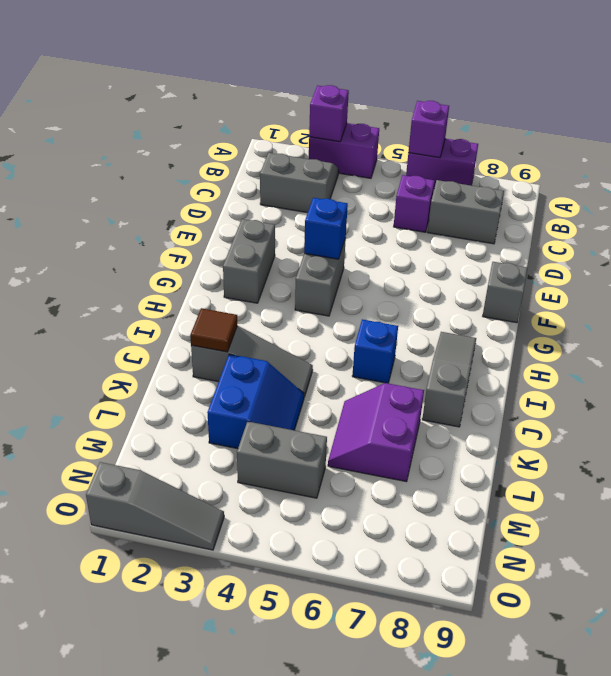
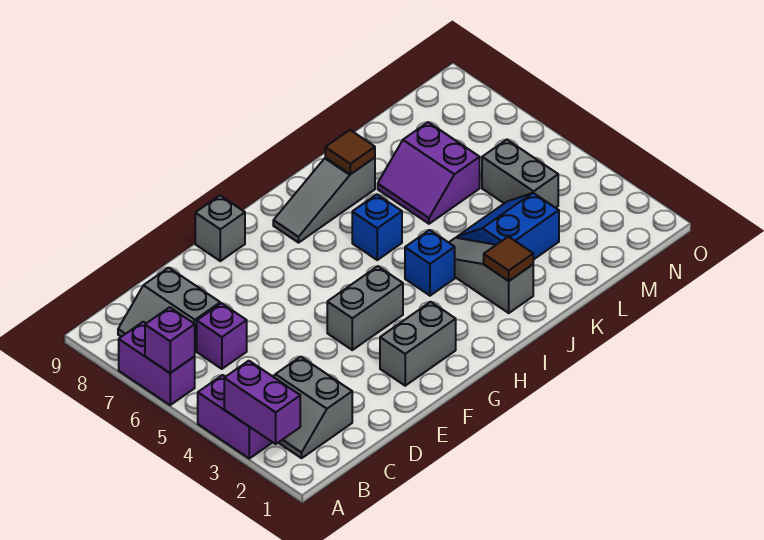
purple brick A3 level 2 -> purple brick A2:A3 level 2
blue brick F4 level 2 -> blue brick I4 level 1
none -> brown tile J8 level 2
purple slope K6:L7 level 1 top 7 -> purple slope K6:L7 level 1 top L
grey slope O1:O3 level 1 top 1 -> none

